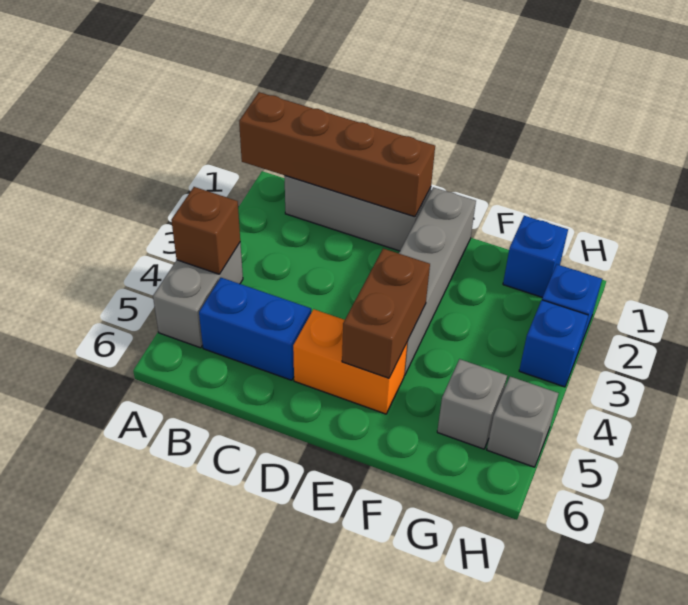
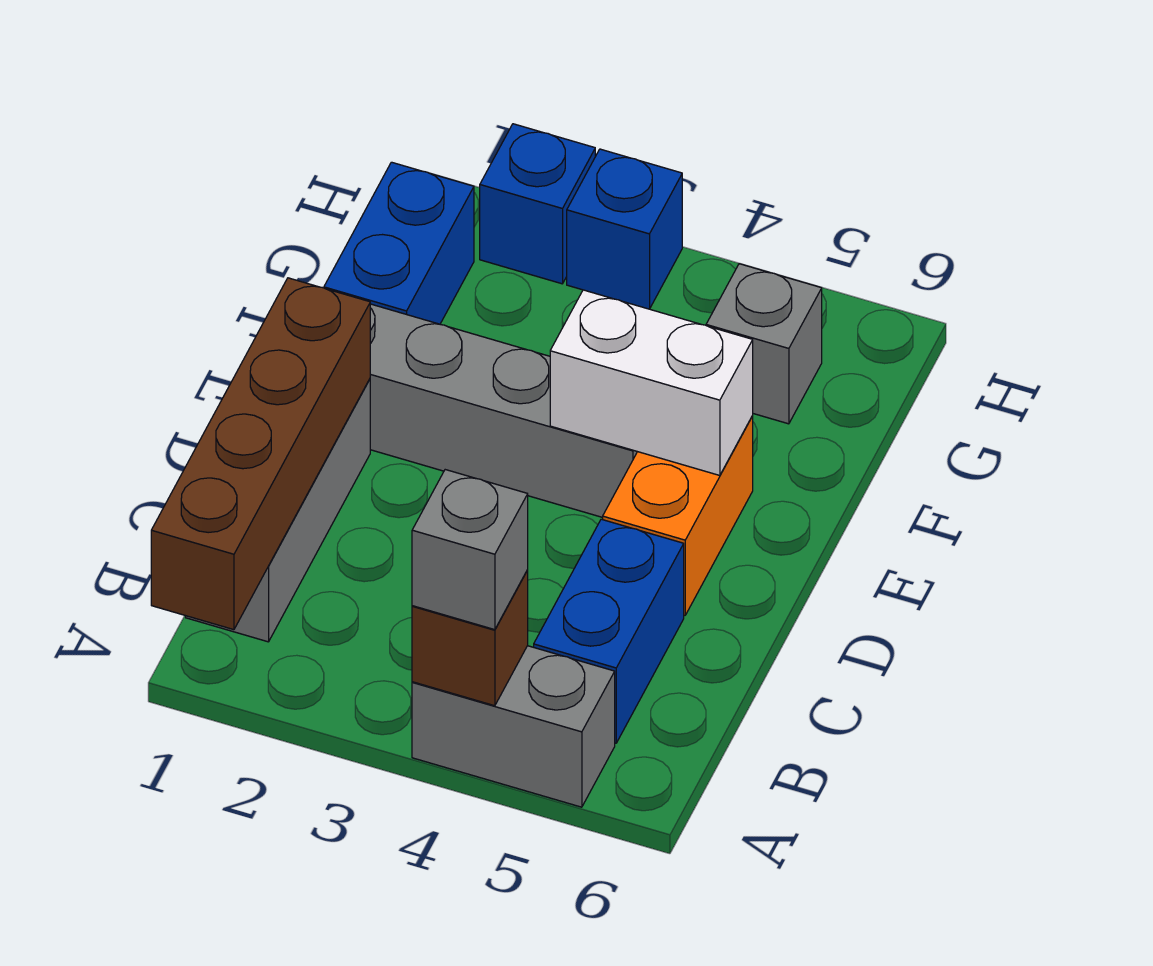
brown brick E4:E5 level 2 -> white brick E4:E5 level 2
blue brick G1 level 1 -> blue brick F1:G1 level 1
grey brick H5 level 1 -> grey brick A4 level 3

